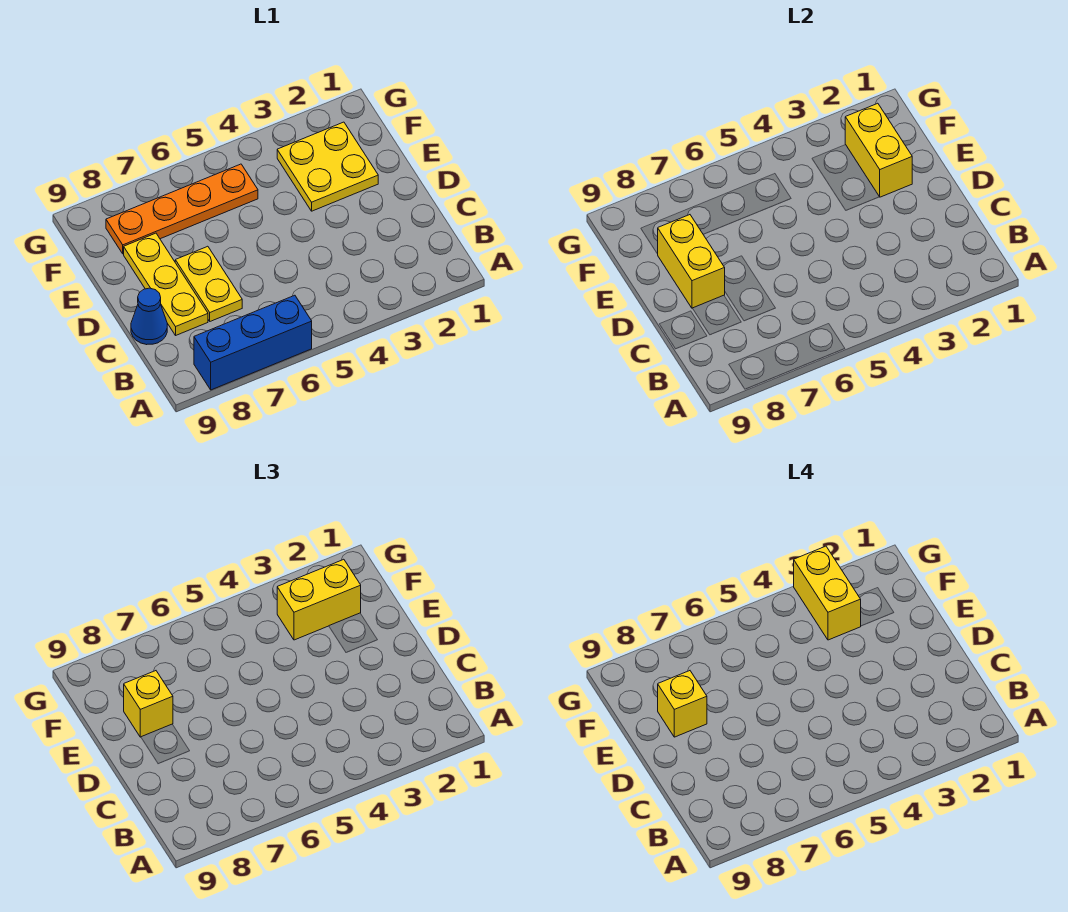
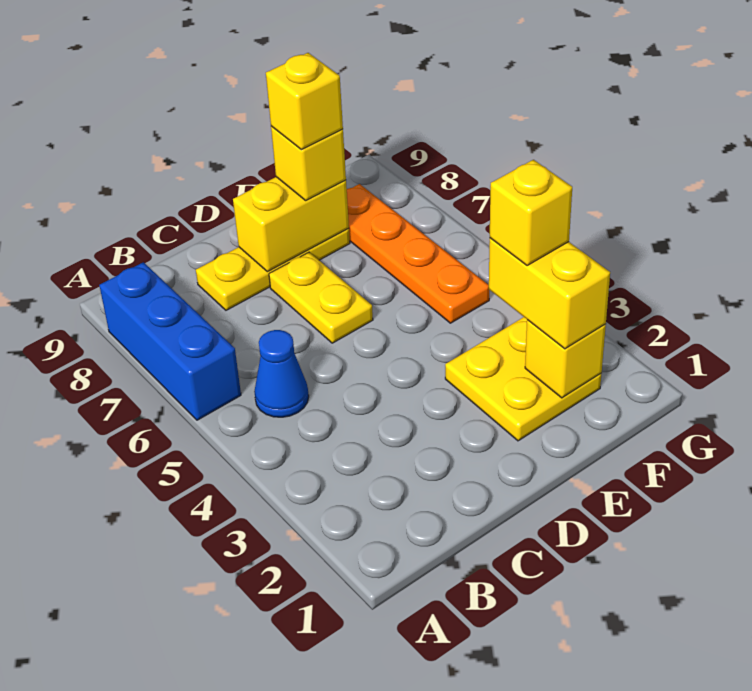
yellow plate C7:D7 level 1 -> yellow plate D6:D7 level 1
blue cone C9 level 1 -> blue cone B5 level 1
yellow brick E2:F2 level 2 -> yellow brick F2 level 2
yellow brick F3:G3 level 4 -> yellow brick F3 level 4

